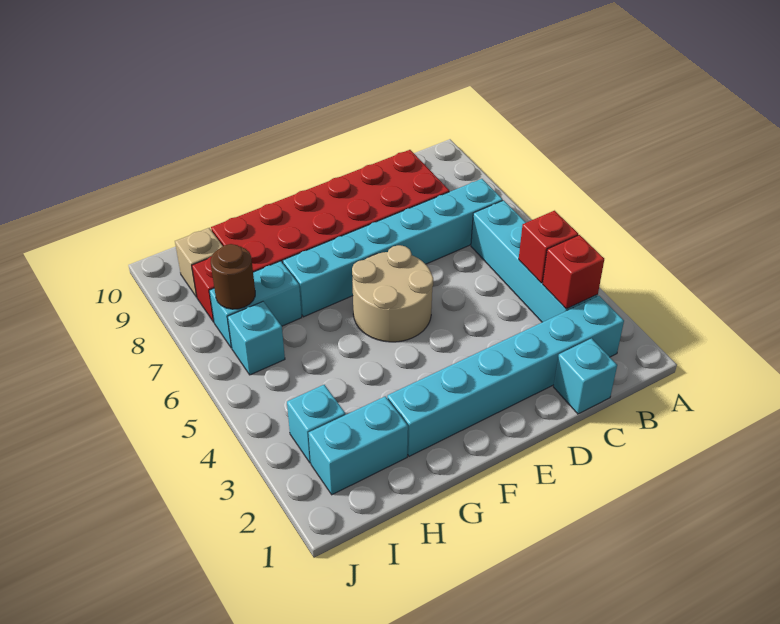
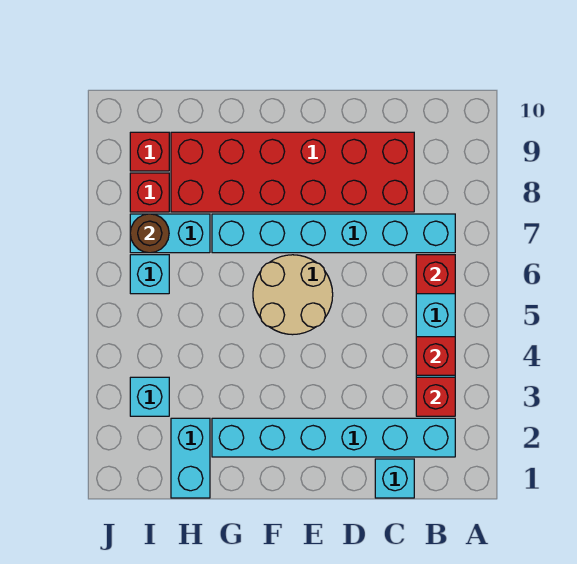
none -> red brick B6 level 2
cyan brick H2:I2 level 1 -> cyan brick H1:H2 level 1
tan brick I9 level 1 -> red brick I9 level 1

